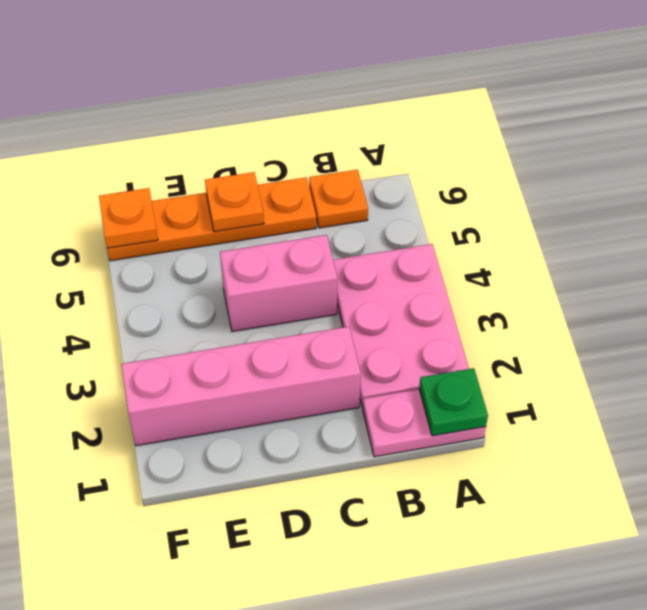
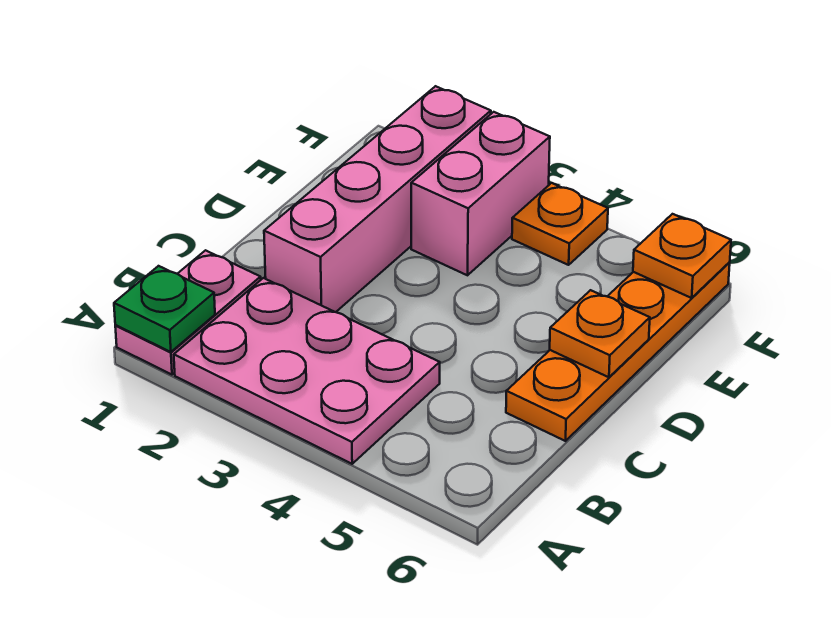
orange plate B6 level 1 -> orange plate F4 level 1
pink brick C4:D4 level 1 -> pink brick E3:F3 level 1

